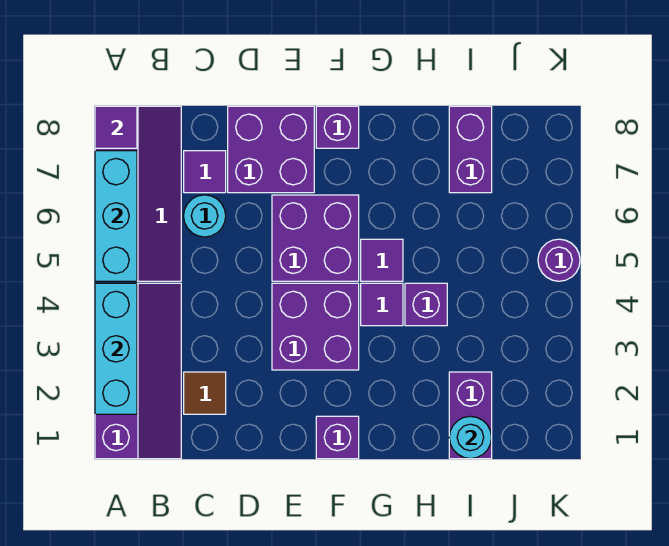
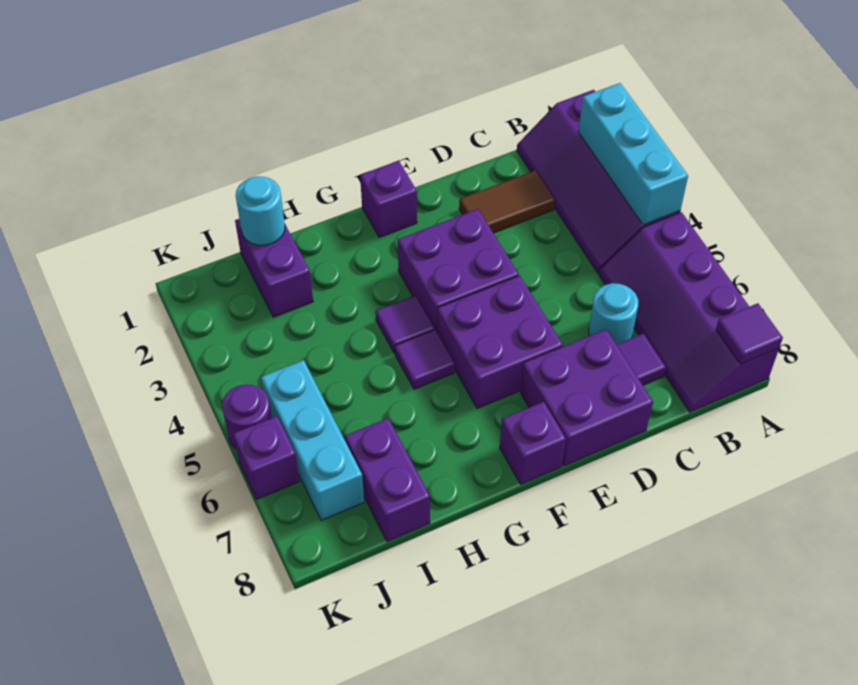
cyan brick A5:A7 level 2 -> cyan brick J5:J7 level 1
brown tile C2 level 1 -> brown tile C2:D2 level 1
purple brick H4 level 1 -> purple brick K6 level 1

